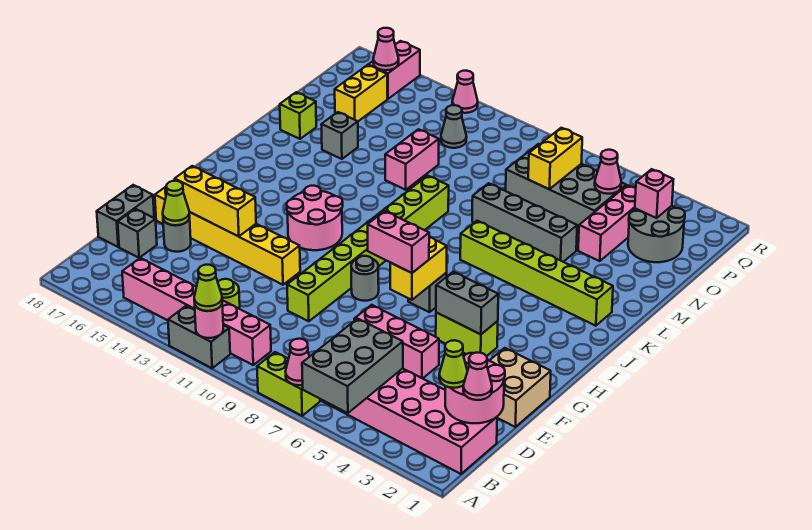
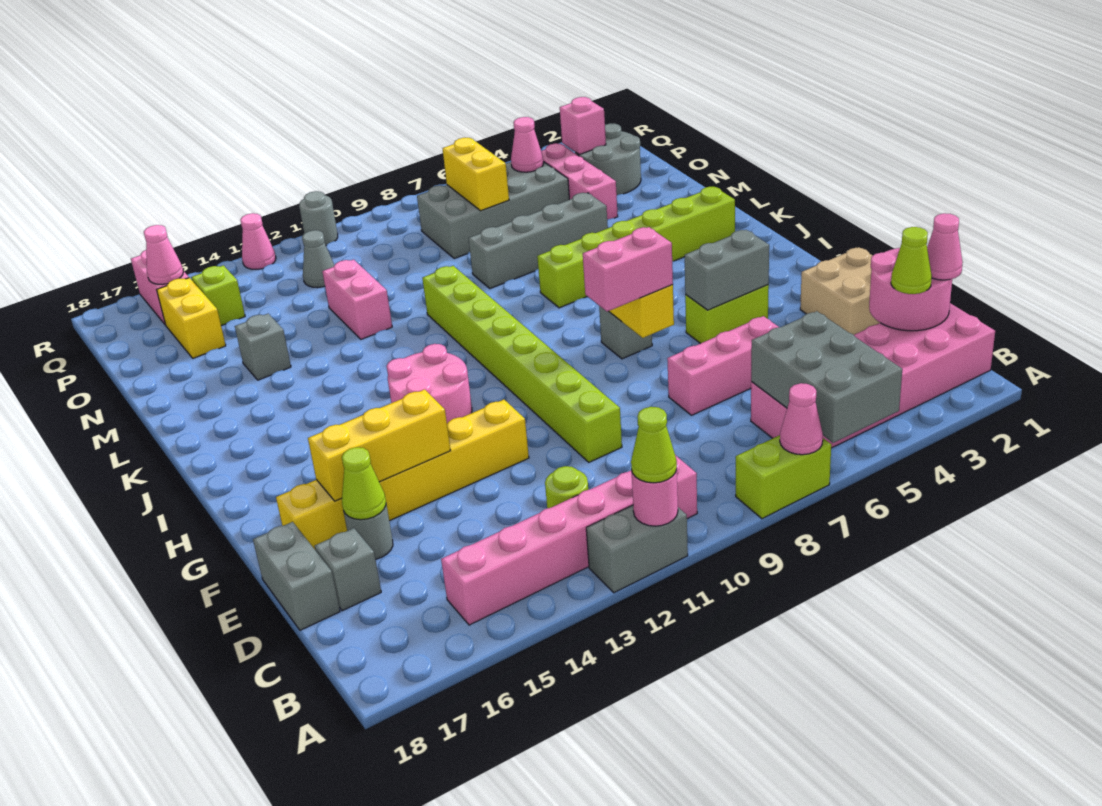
grey round brick G9 level 1 -> grey round brick R11 level 1
lime brick M17 level 1 -> lime brick P15 level 1

